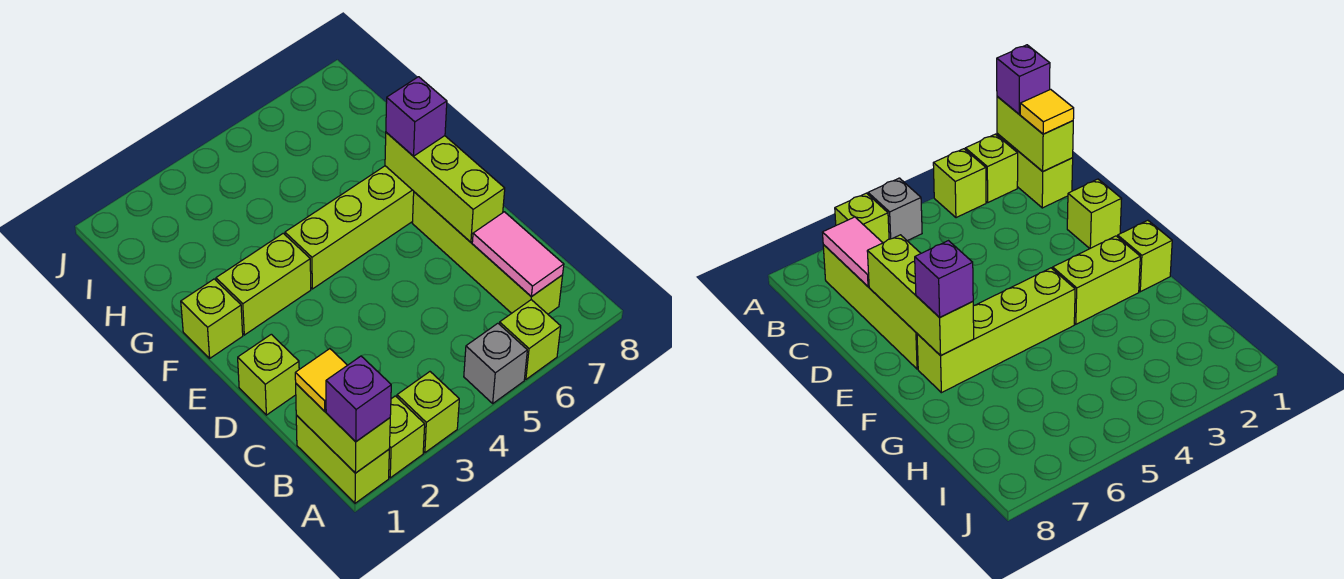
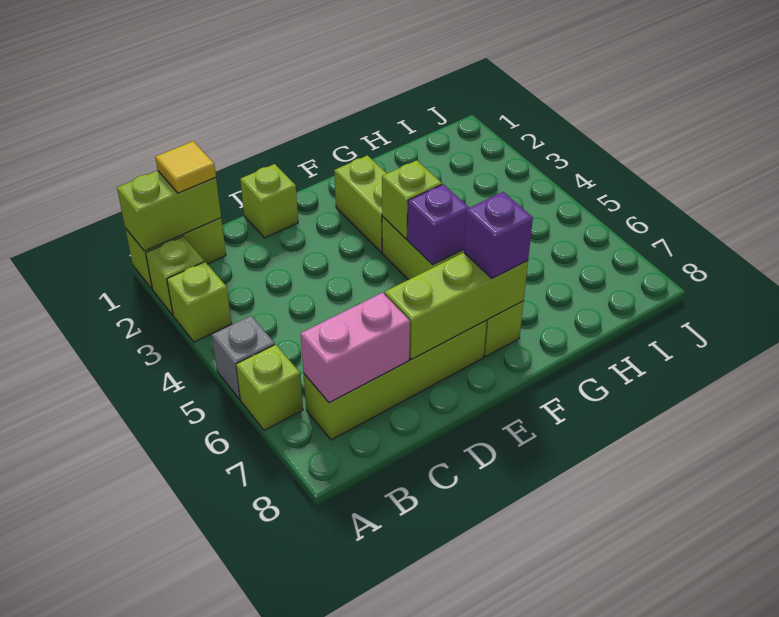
purple brick A1 level 3 -> purple brick F5 level 2
pink tile B7:C7 level 2 -> pink brick B7:C7 level 2
lime brick F1 level 1 -> lime brick F4 level 2

